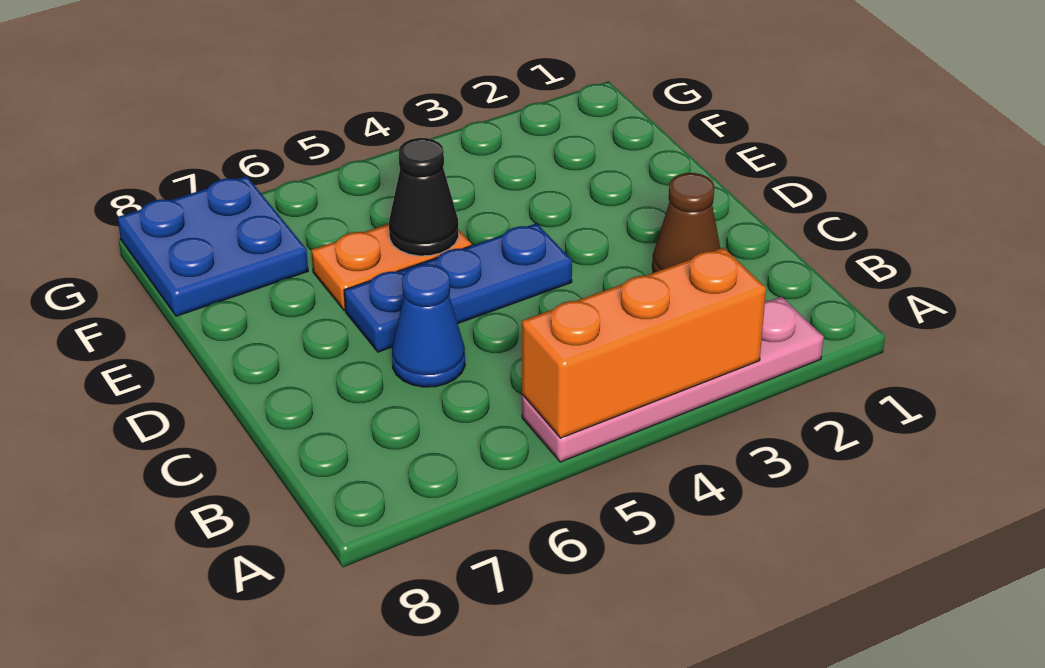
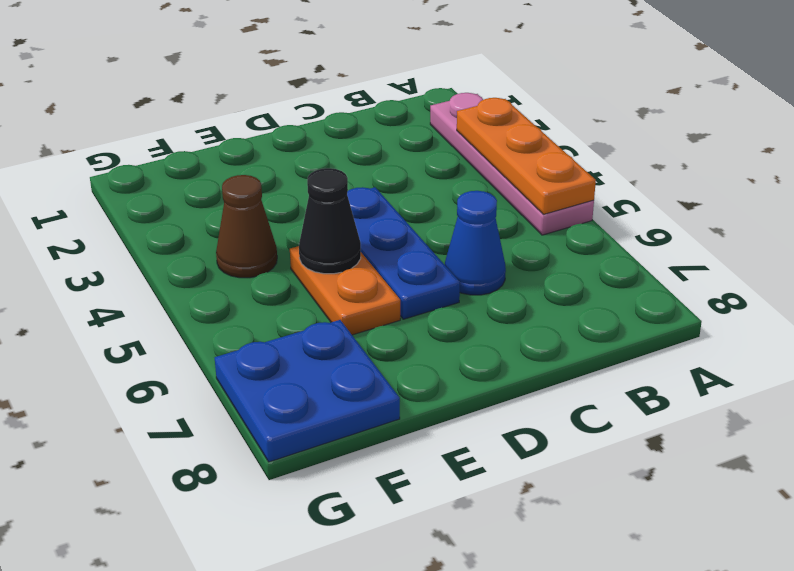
orange brick A3:A5 level 2 -> orange plate A3:A5 level 2
brown cone C2 level 1 -> brown cone F4 level 1

